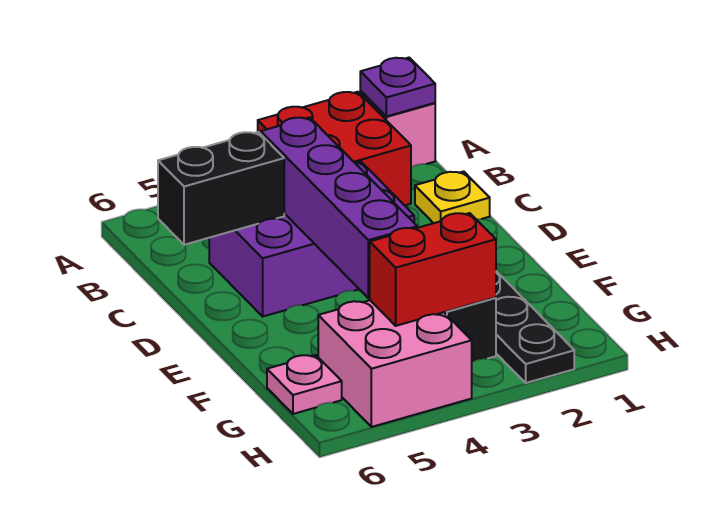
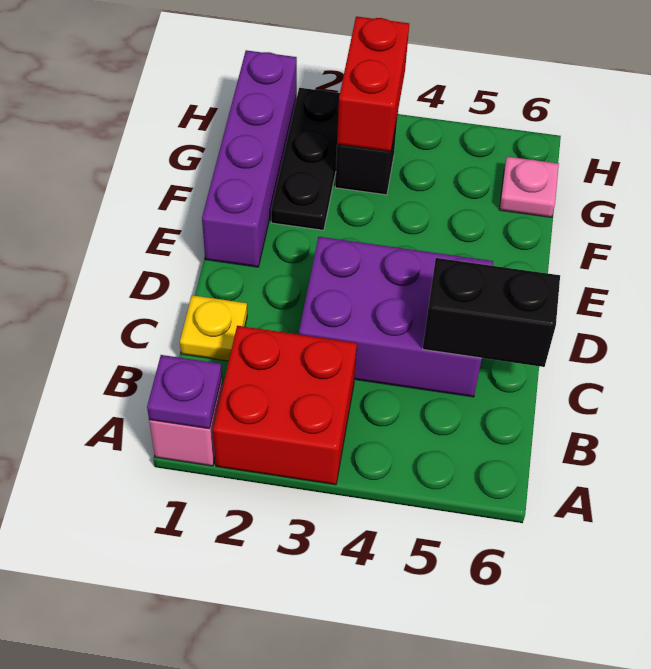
purple brick C4:F4 level 2 -> purple brick E1:H1 level 1
red brick G3:G4 level 2 -> red brick G3:H3 level 2
pink brick G4:H5 level 1 -> none

